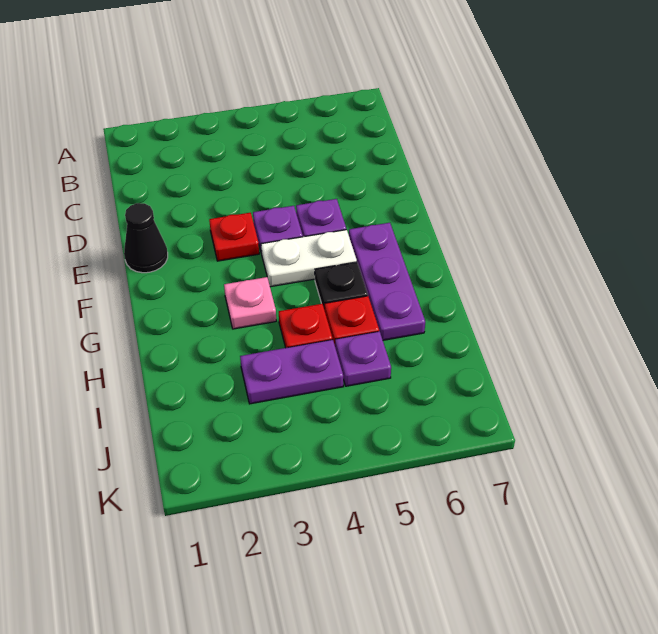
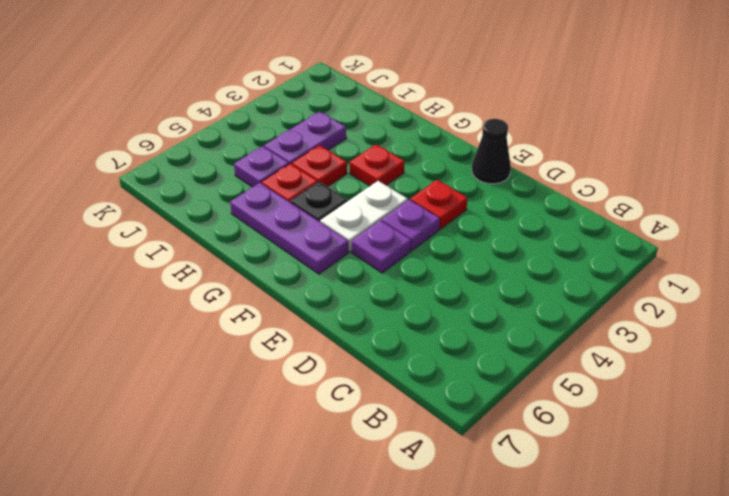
pink plate G3 level 1 -> red plate G3 level 1

